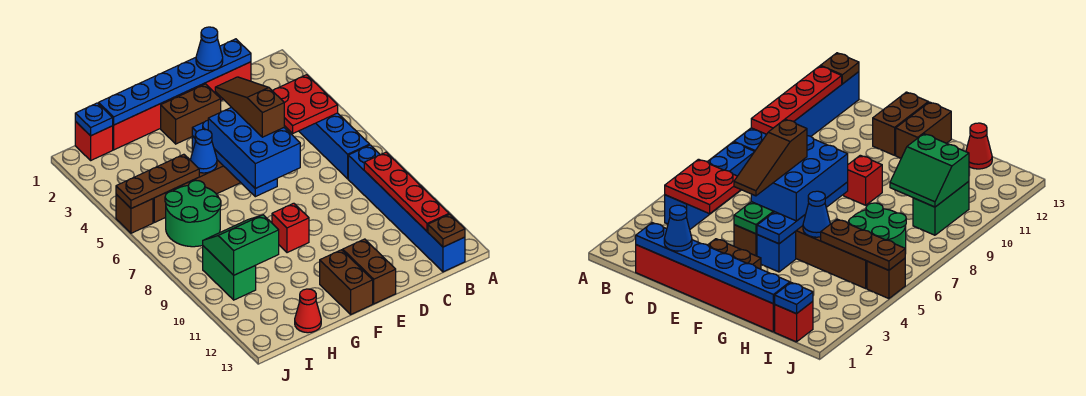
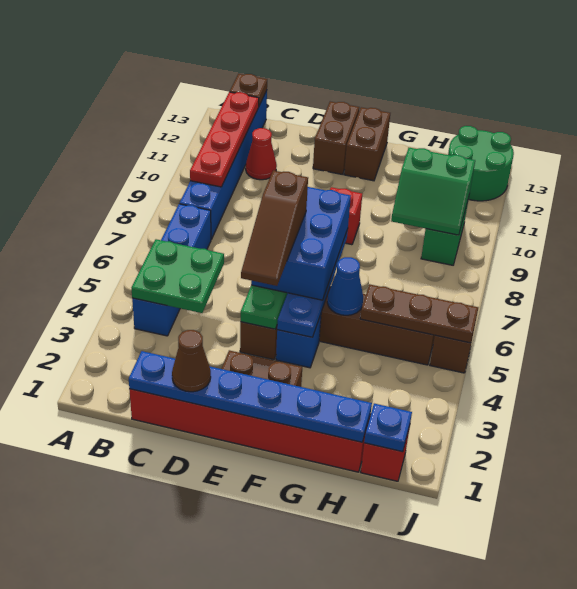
red plate B4:C5 level 2 -> green plate B4:C5 level 2
blue cone D1 level 3 -> brown cone D1 level 3
green round brick H6:I7 level 1 -> green round brick I12:J13 level 1
red cone H13 level 1 -> red cone C11 level 1

